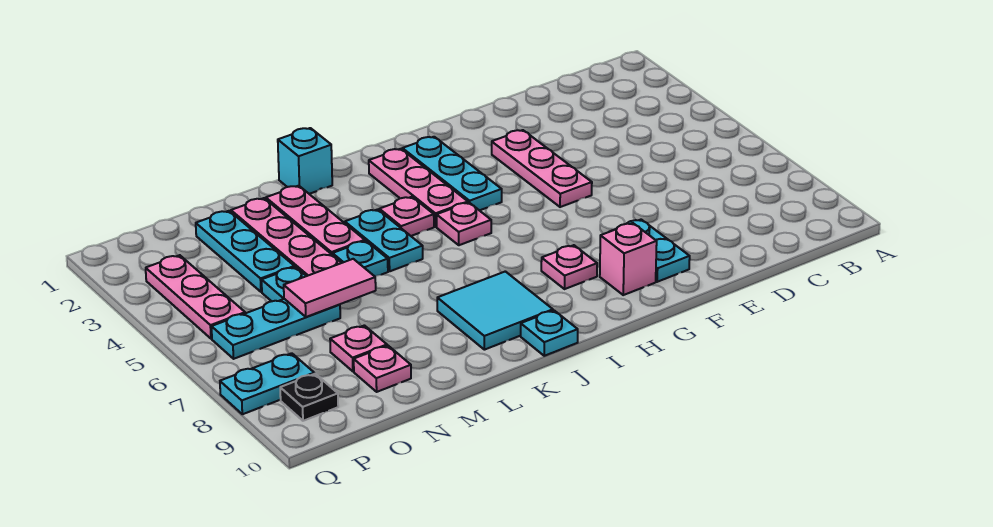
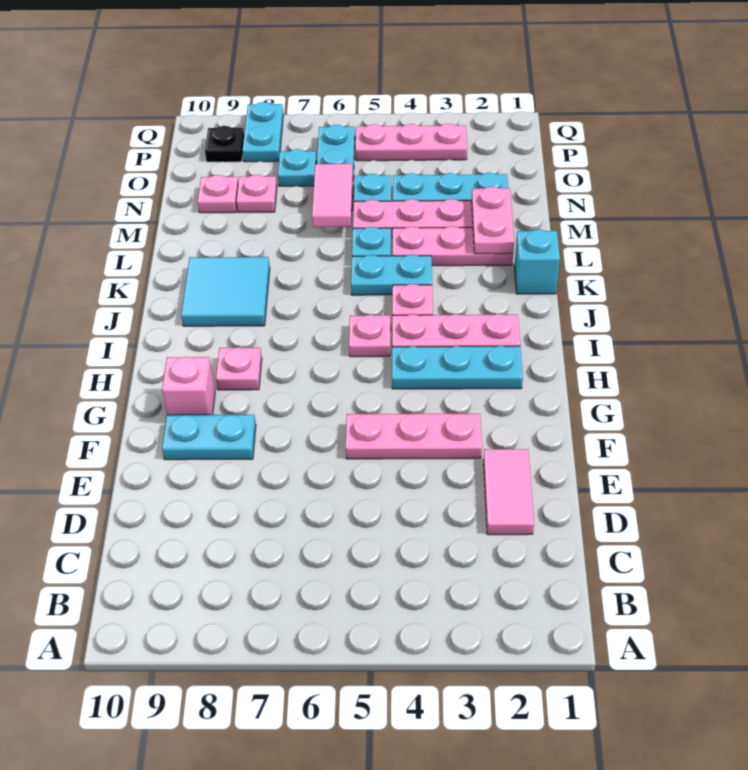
none -> pink tile D2:E2 level 1
cyan plate J10 level 1 -> cyan plate O7 level 1
none -> pink plate L2:M2 level 2

